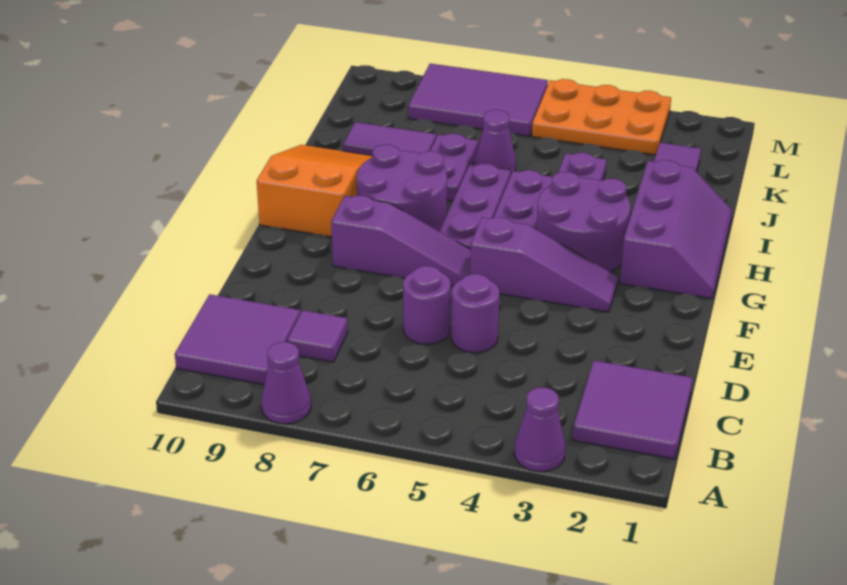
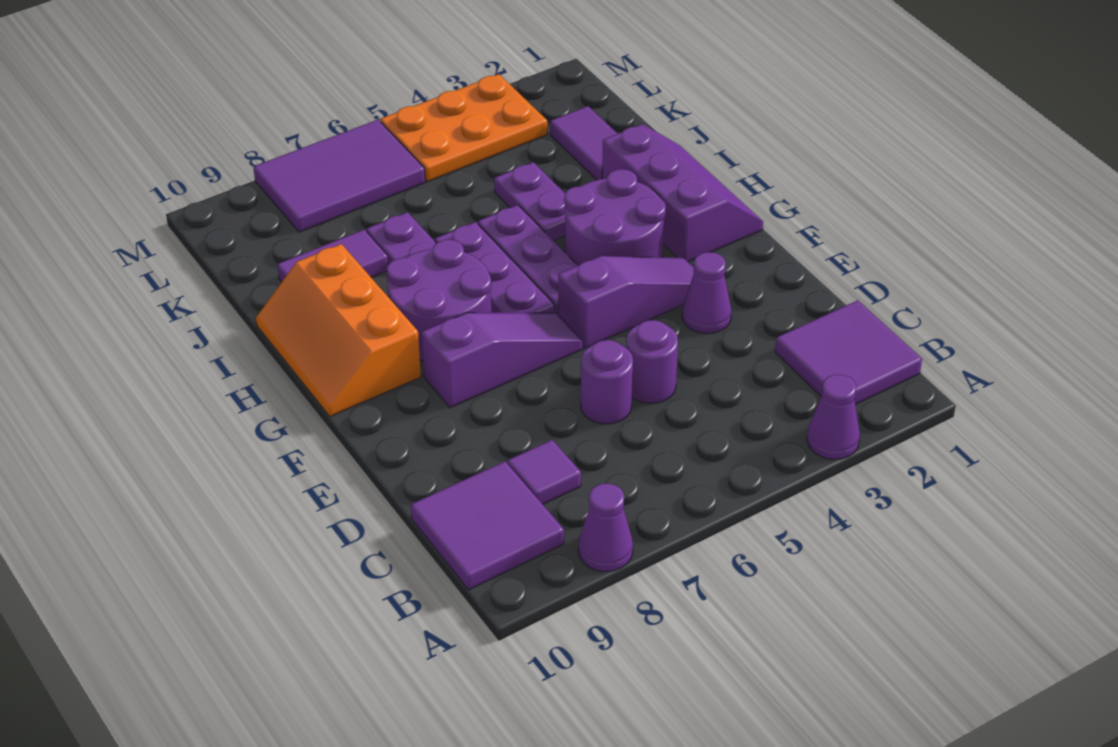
orange slope G9:I10 level 1 top G -> orange slope G9:I10 level 1 top 9
purple cone J6 level 1 -> purple cone E3 level 1

